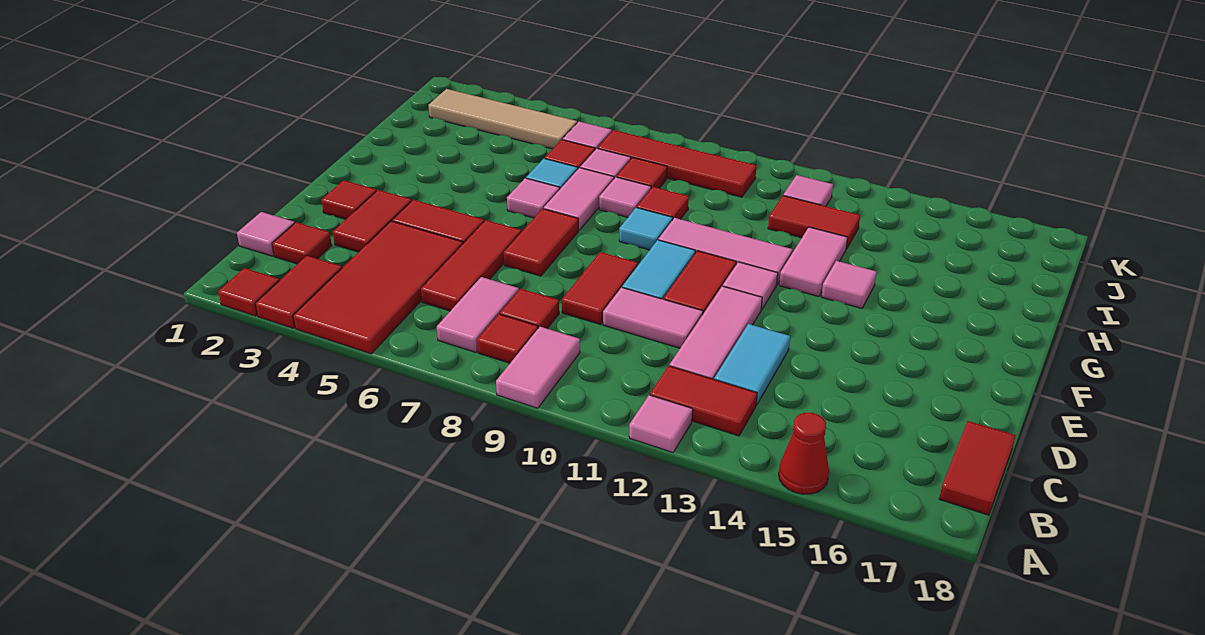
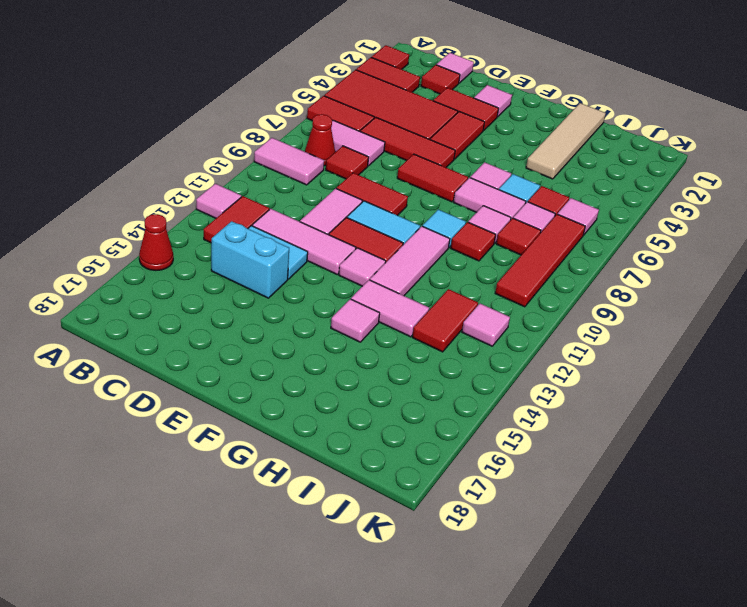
red tile B8 level 1 -> red cone B8 level 1
red tile B18:C18 level 1 -> red tile A6:B6 level 1
none -> cyan brick C14:D14 level 1
red tile E2 level 1 -> pink tile E2 level 1
tan tile J2:J5 level 1 -> tan tile H1:H4 level 1

